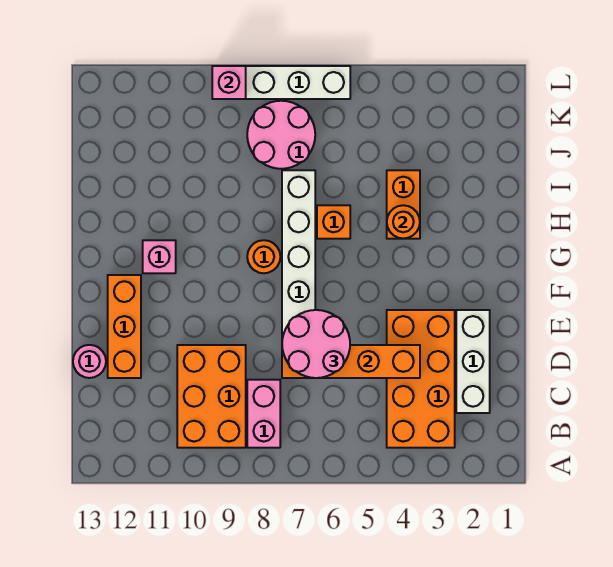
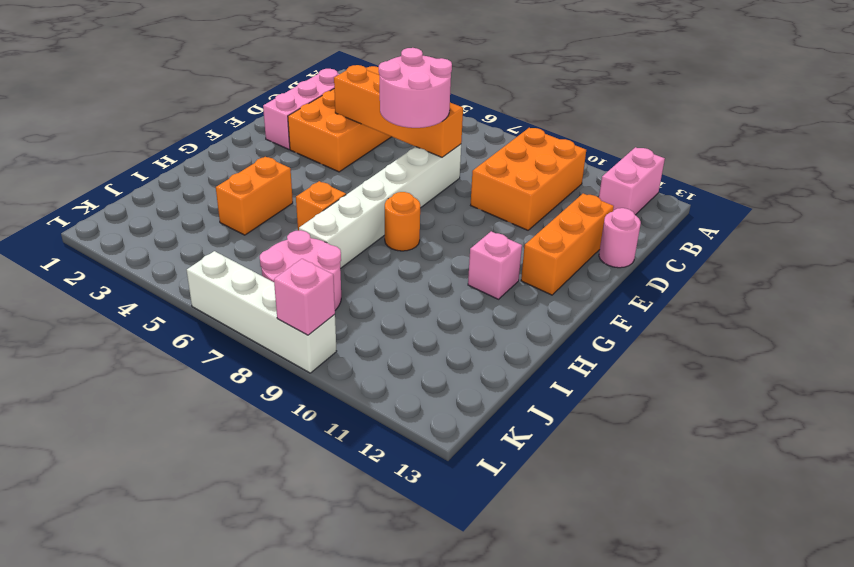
pink brick B8:C8 level 1 -> pink brick A12:B12 level 1
white brick C2:E2 level 1 -> pink brick C2:E2 level 1
orange round brick H4 level 2 -> none

